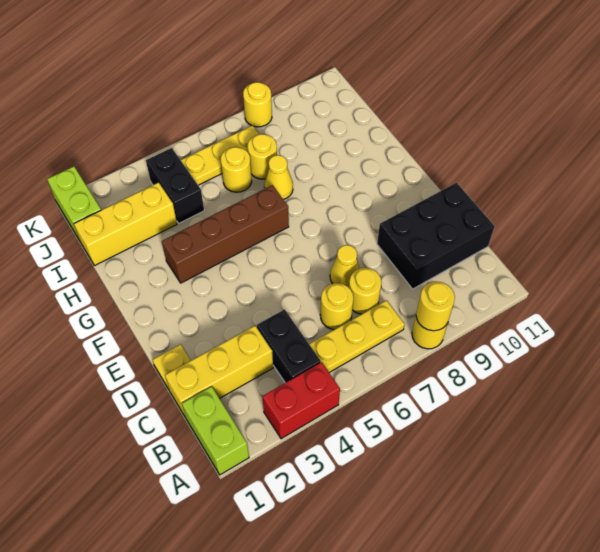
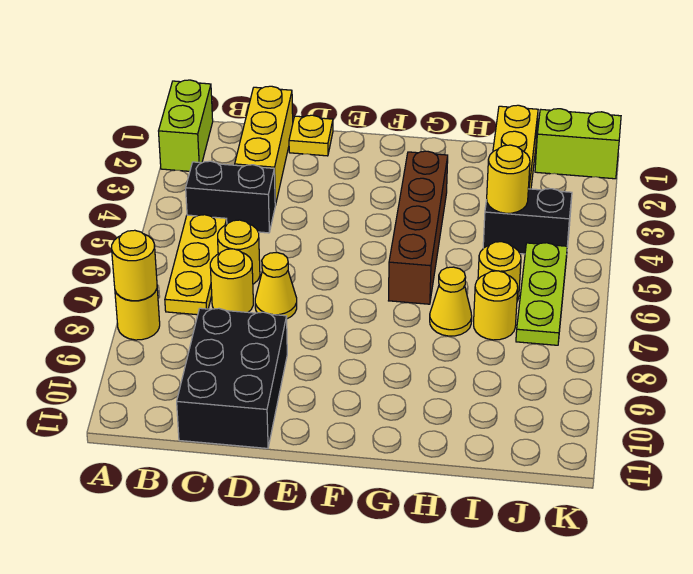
lime brick A1:B1 level 1 -> lime brick A1:A2 level 1
red brick A3:A4 level 1 -> none
yellow plate J5:J7 level 1 -> lime plate J5:J7 level 1
yellow round brick K8 level 1 -> yellow round brick I4 level 2

